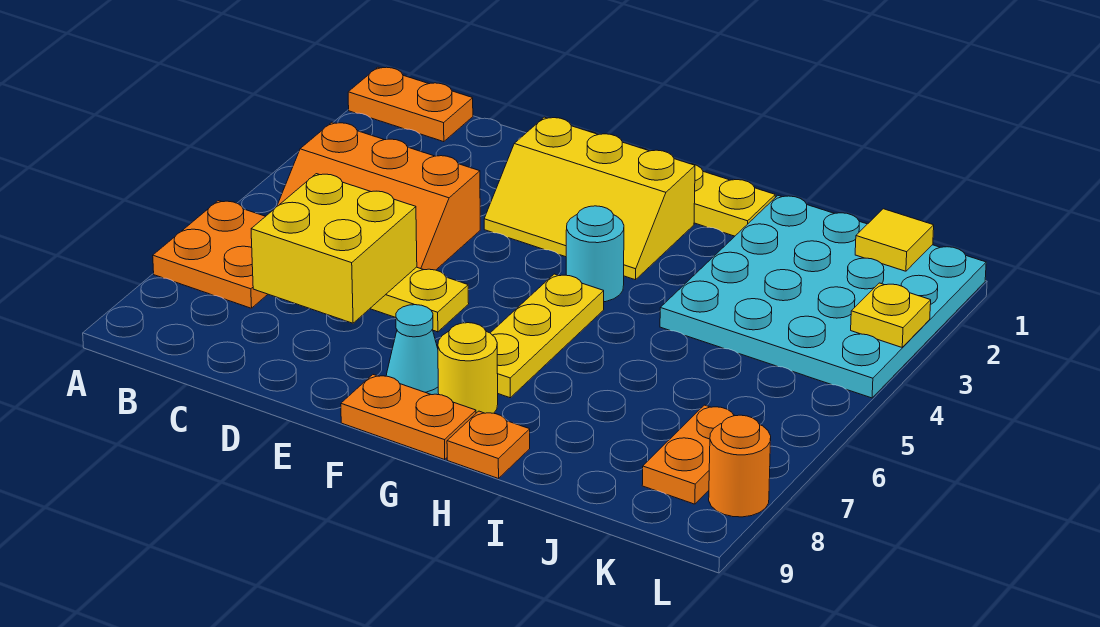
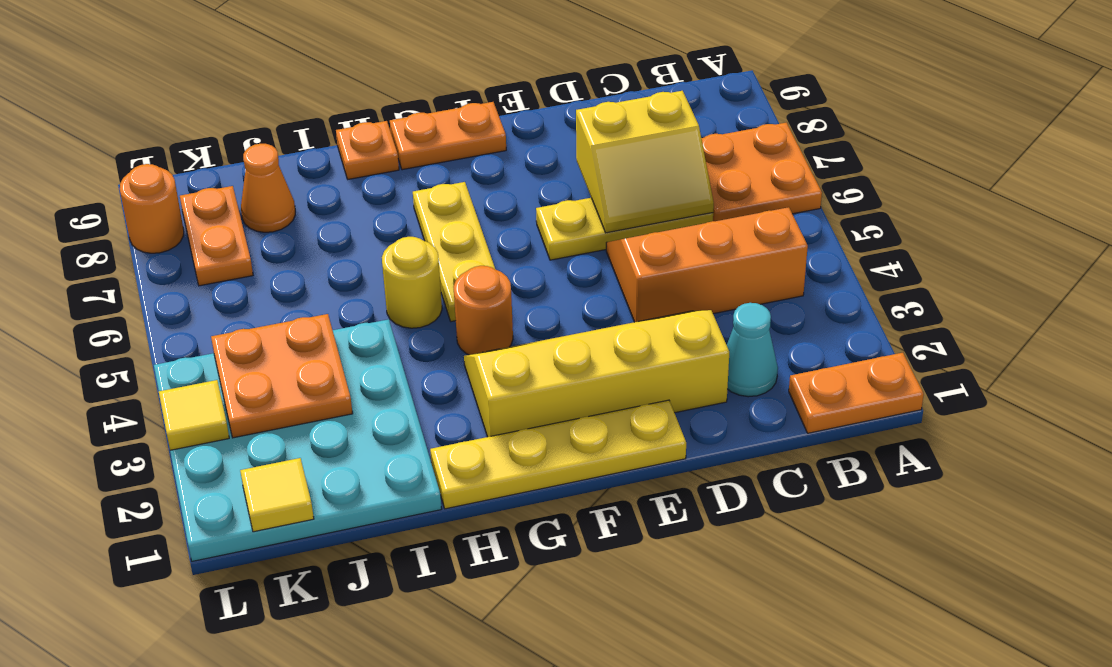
yellow brick C6:D7 level 2 -> yellow slope C6:D7 level 2 top 7
yellow slope E2:G3 level 1 top 2 -> yellow slope D2:G3 level 1 top 2
cyan cone F8 level 1 -> cyan cone C2 level 1
cyan round brick G4 level 1 -> orange round brick G4 level 1
yellow round brick G8 level 1 -> yellow round brick H5 level 1
none -> orange plate J3:K4 level 2
none -> orange cone J8 level 1
yellow plate L3 level 2 -> yellow tile L3 level 2

